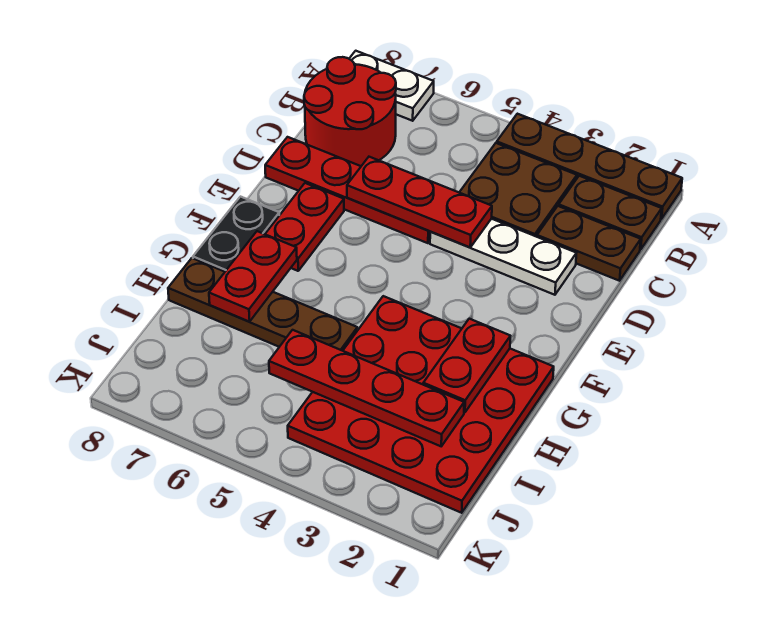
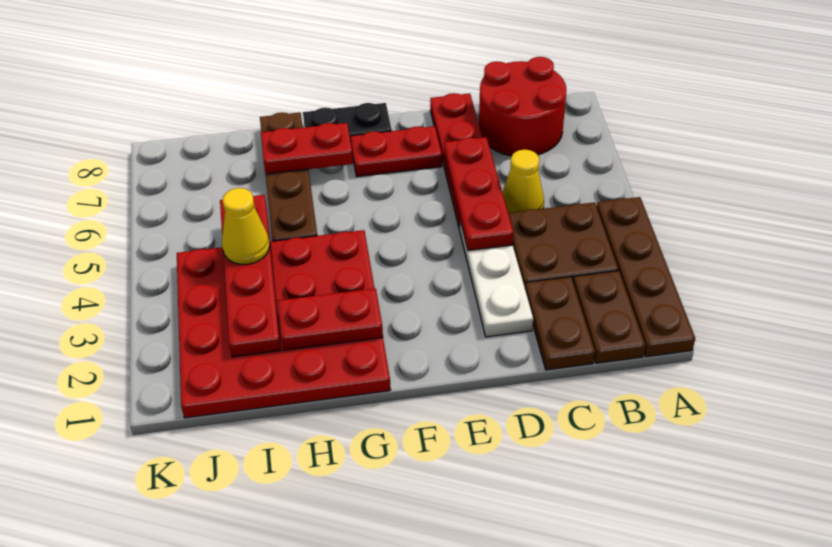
white plate A7:A8 level 1 -> none
none -> yellow cone C5 level 1
none -> yellow cone I4 level 3

